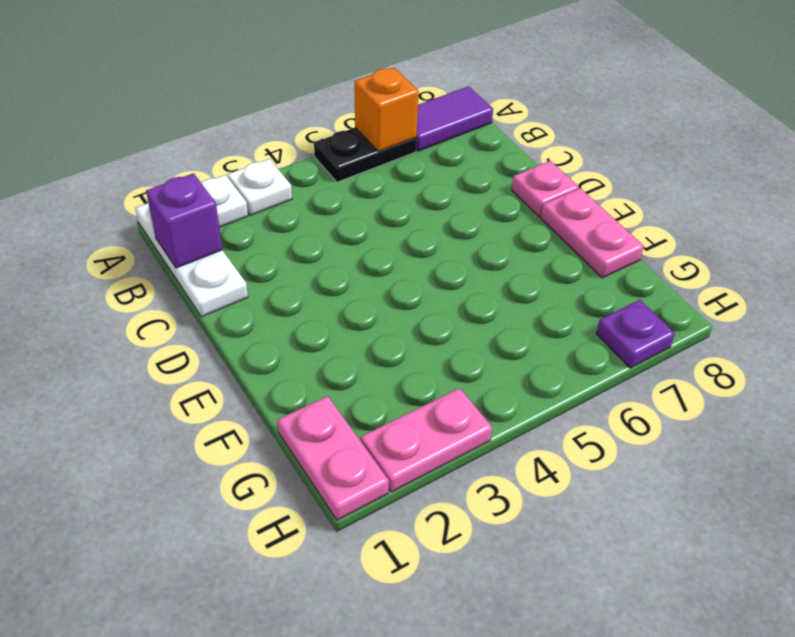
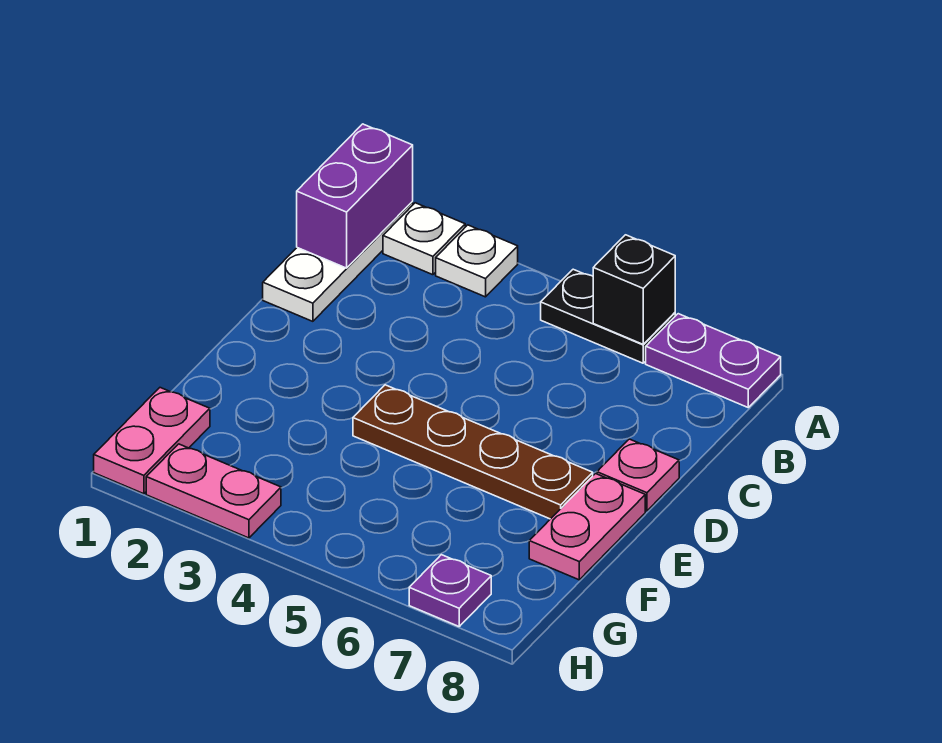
orange brick A6 level 2 -> black brick A6 level 2
purple tile A7:A8 level 1 -> purple plate A7:A8 level 1
purple brick B1 level 2 -> purple brick A1:B1 level 2
none -> brown plate E4:E7 level 1

